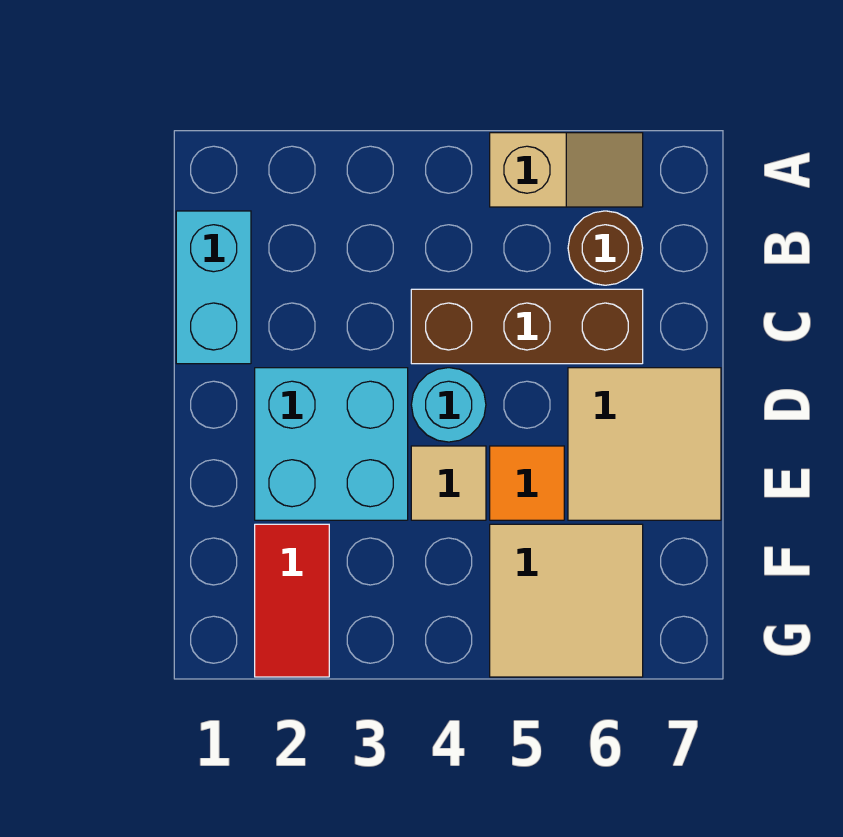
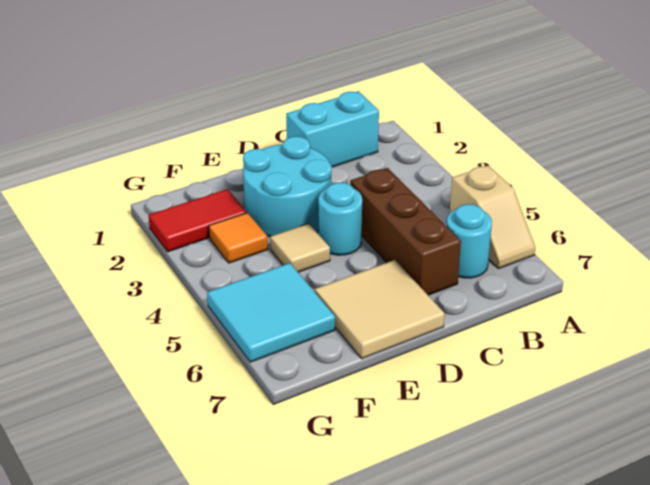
brown round brick B6 level 1 -> cyan round brick B6 level 1
cyan brick D2:E3 level 1 -> cyan round brick D2:E3 level 1
orange tile E5 level 1 -> orange tile F3 level 1
tan tile F5:G6 level 1 -> cyan tile F5:G6 level 1

